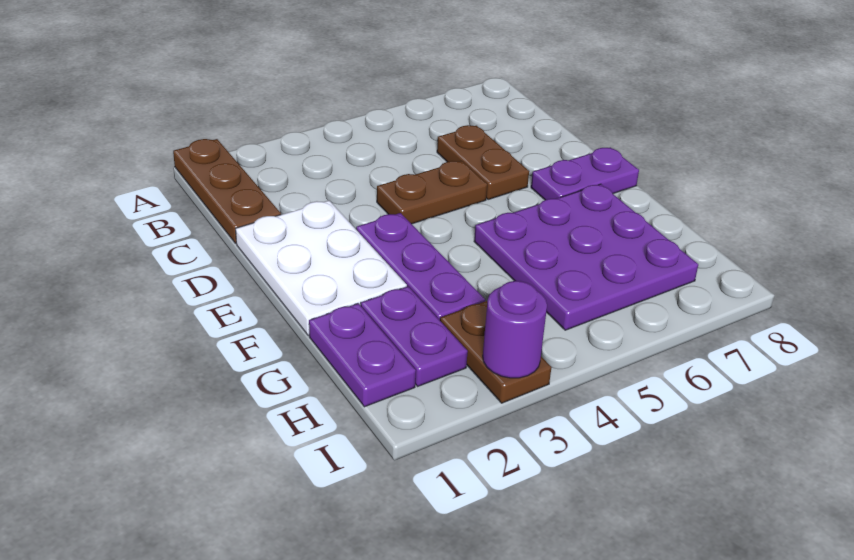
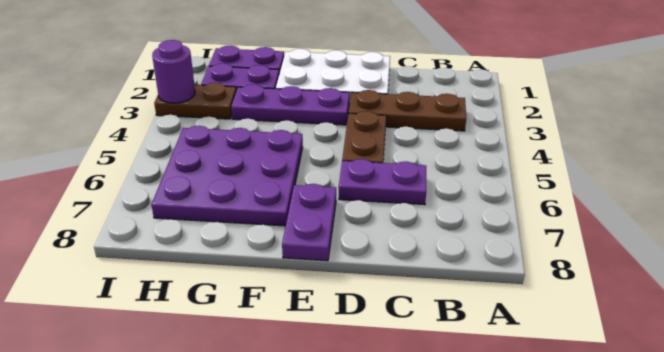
brown plate A1:C1 level 1 -> brown plate B3:D3 level 1
brown plate C6:D6 level 1 -> purple plate C6:D6 level 1

